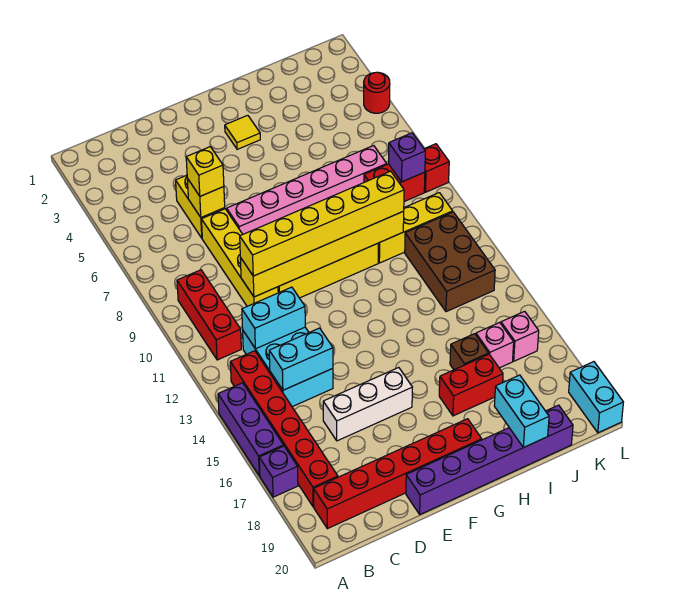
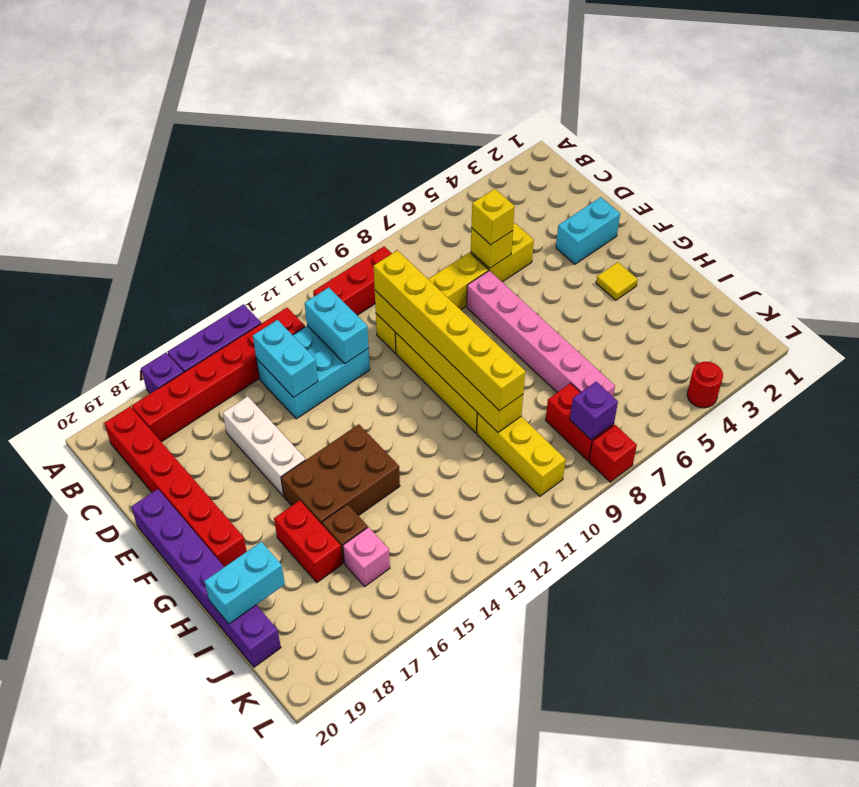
brown brick J11:K13 level 1 -> brown brick G14:H16 level 1
pink brick K16 level 1 -> none
cyan brick L19:L20 level 1 -> cyan brick E2:E3 level 1

